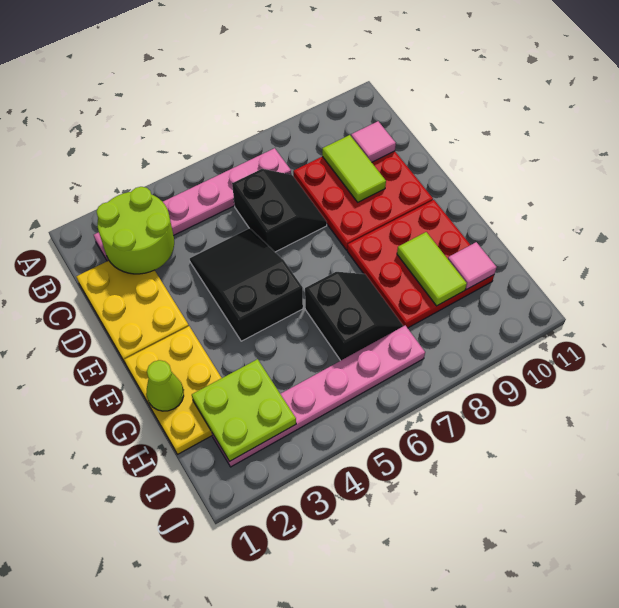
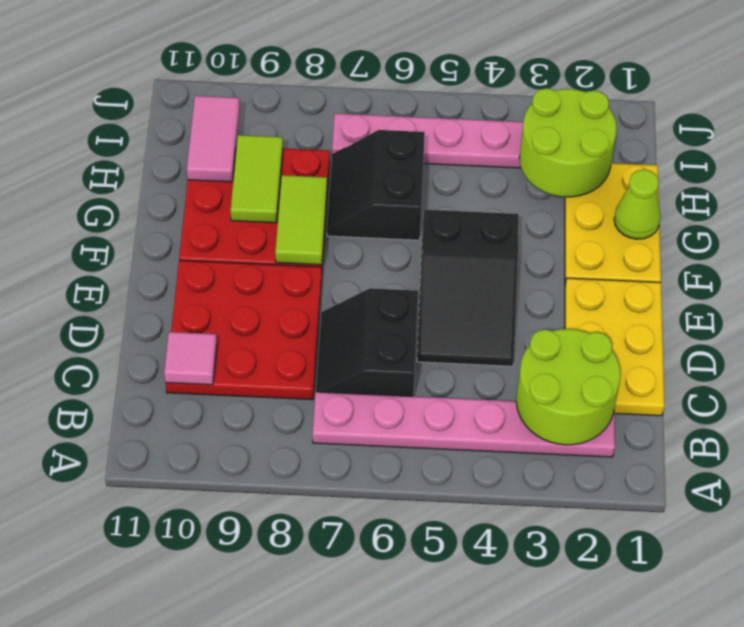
lime tile C9:D9 level 2 -> lime tile F8:G8 level 2
lime plate H2:I3 level 2 -> lime round brick H2:I3 level 2
pink tile H10 level 2 -> pink tile H10:I10 level 2

